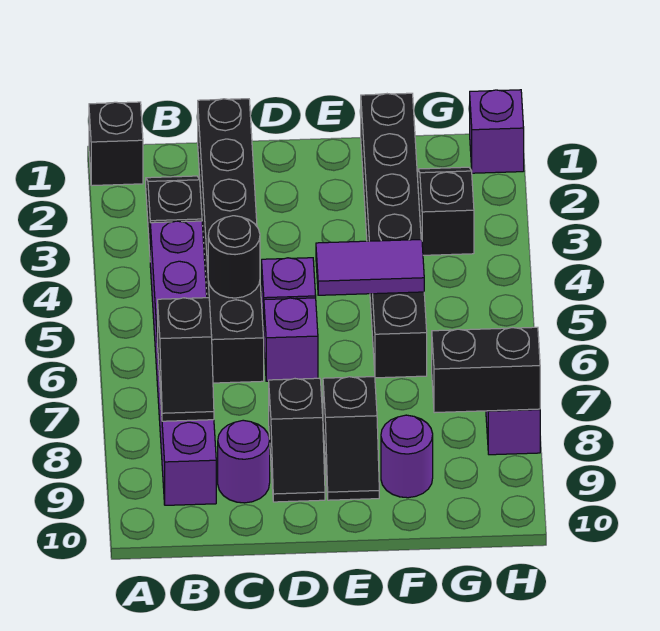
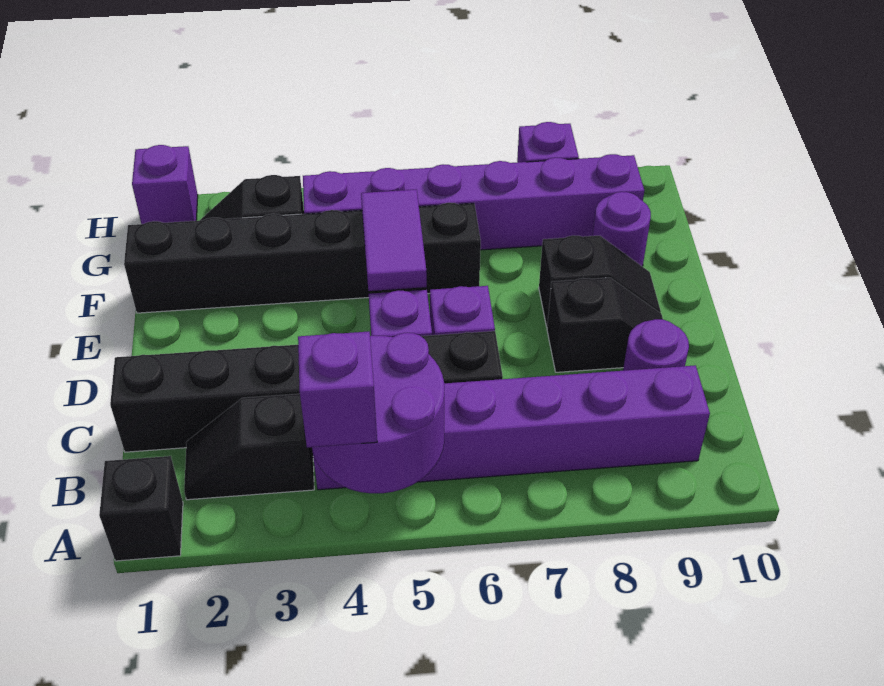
none -> purple round brick A4:B5 level 2
none -> purple brick A4 level 3
black slope B7:B8 level 2 top 7 -> none
black round brick C5 level 2 -> none
none -> purple brick G4:G9 level 1
black brick G8:H8 level 2 -> none

